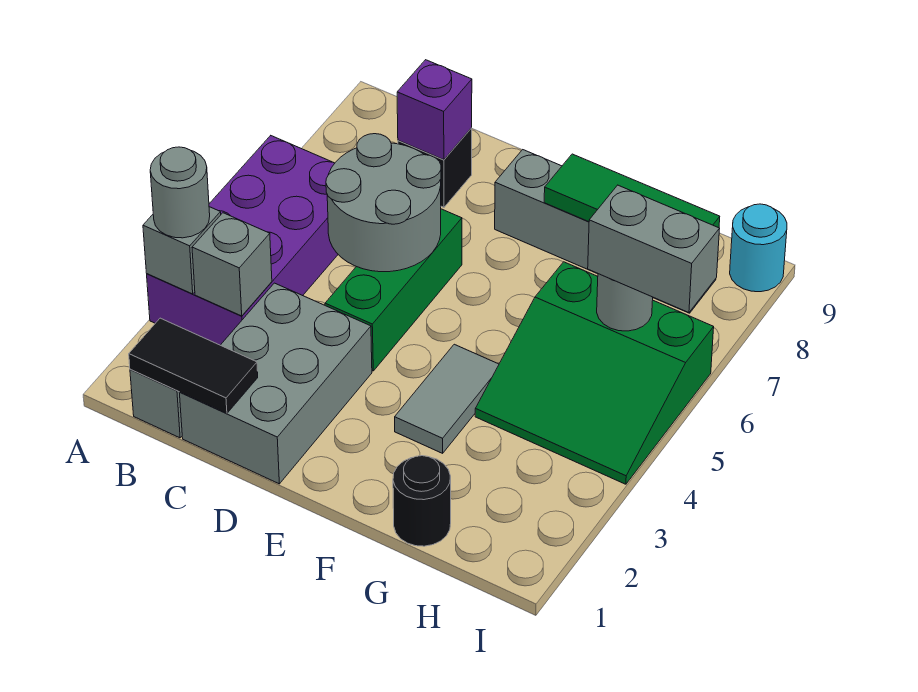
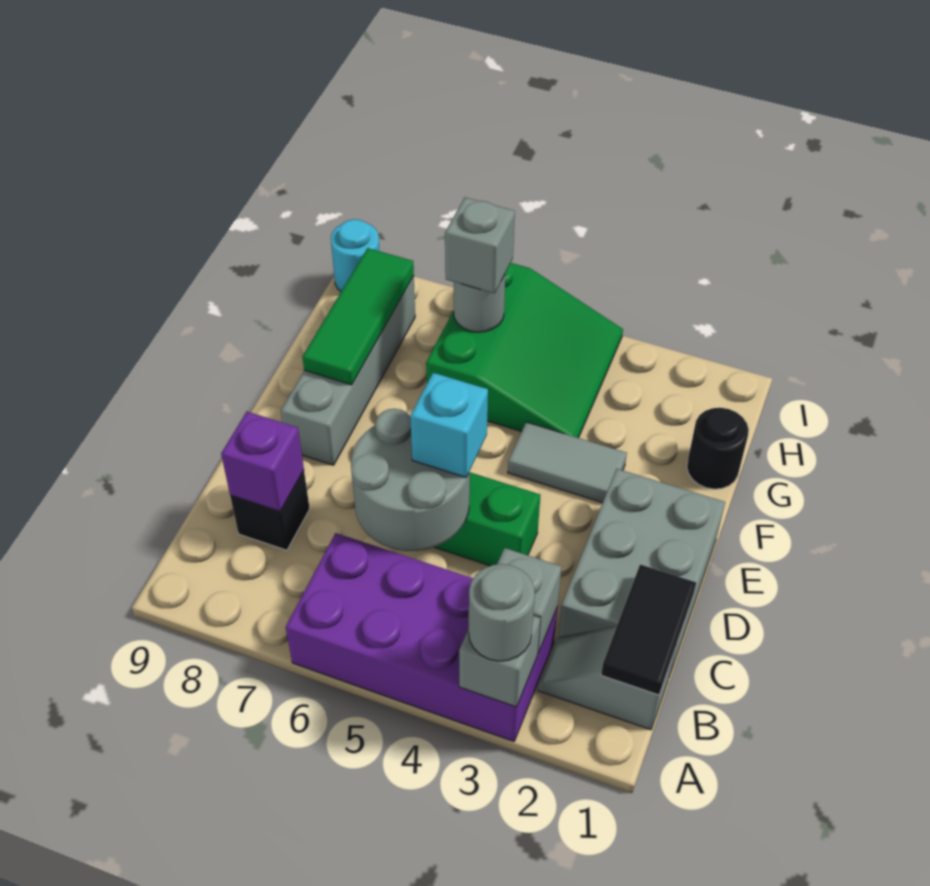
grey brick C1:D3 level 1 -> grey brick C1:E2 level 1
none -> cyan brick D5 level 3
grey brick H6:I6 level 3 -> grey brick H6 level 3

